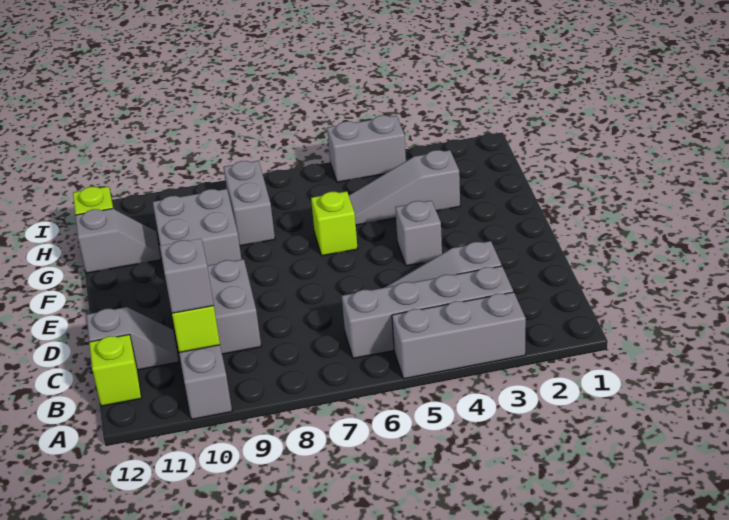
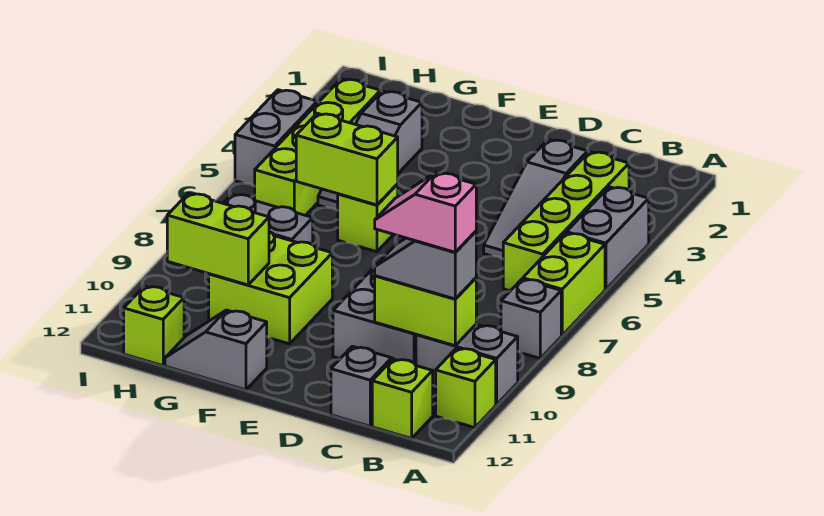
grey brick A3:A5 level 1 -> grey brick A4:A5 level 1
none -> lime brick A6:A7 level 1
none -> lime brick A11 level 1
grey brick B3:B6 level 1 -> lime brick B3:B6 level 1
none -> pink slope B10:C10 level 4 top B
grey brick E4 level 1 -> grey brick A8 level 1
none -> lime brick F6:G6 level 2
grey brick F9:G10 level 1 -> lime brick F9:G10 level 1
none -> lime brick G10:H10 level 2
grey slope G11:G12 level 1 top 12 -> grey slope F12:G12 level 1 top F
none -> lime brick H3:H6 level 1

